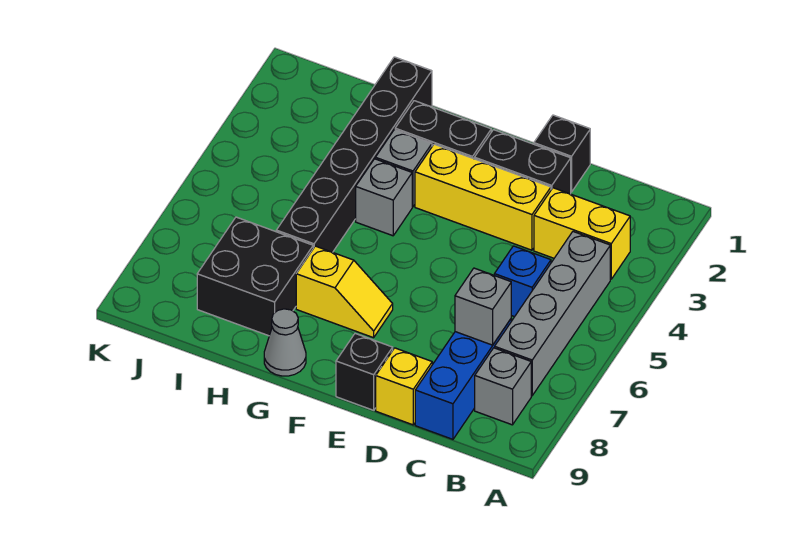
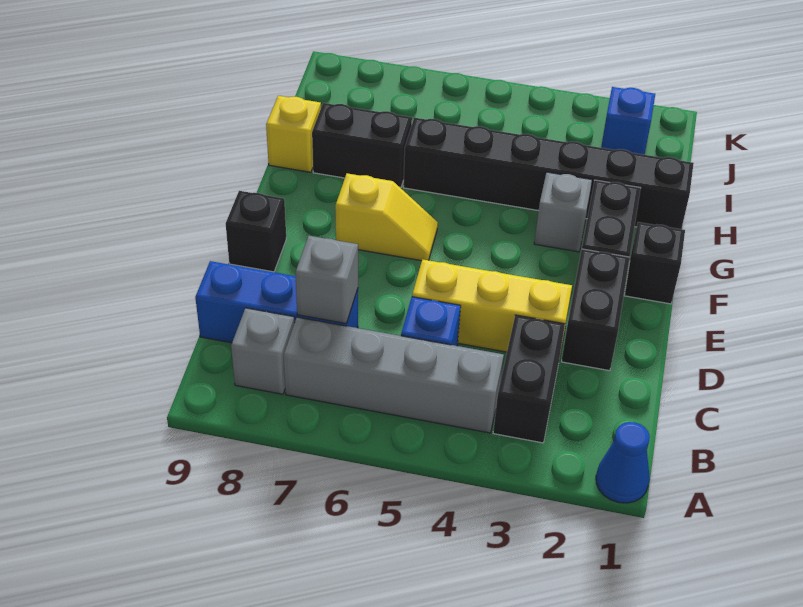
none -> blue cone A1 level 1
yellow brick B3:C3 level 1 -> black brick B3:C3 level 1
black brick D1 level 1 -> black brick F1 level 1
yellow brick D3:F3 level 1 -> yellow brick D3:D5 level 1
yellow brick D9 level 1 -> yellow brick H9 level 1
yellow slope F7:G7 level 1 top G -> yellow slope F6:F7 level 1 top 7
grey brick G4 level 1 -> none
grey cone G9 level 1 -> none
black brick H7:I8 level 1 -> black brick H7:H8 level 1
none -> blue brick J2 level 1

